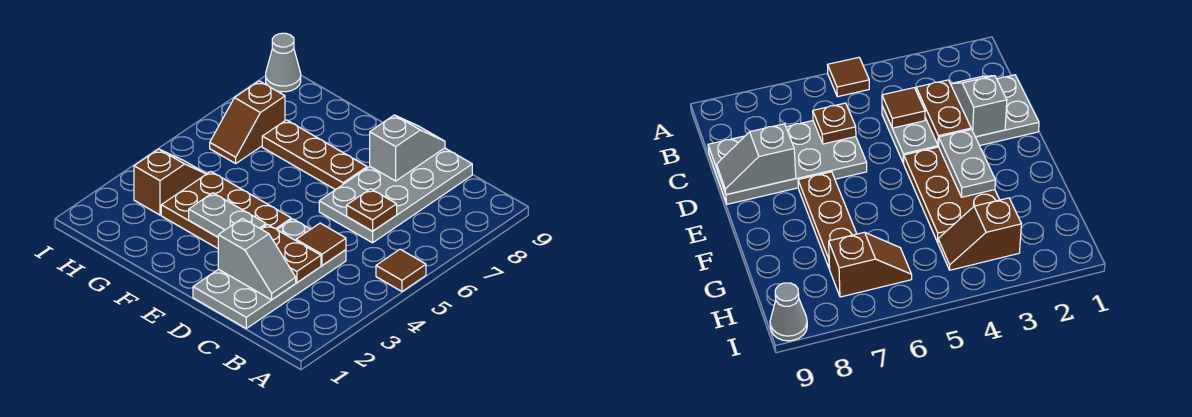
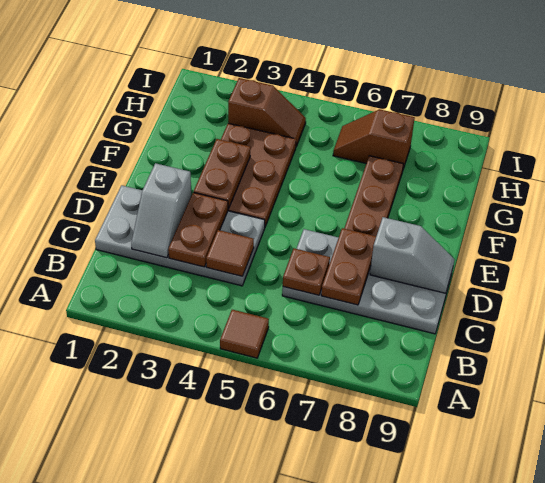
none -> brown plate C7:D7 level 2
grey plate E3:F3 level 2 -> brown plate E3:F3 level 2
grey cone I9 level 1 -> none

